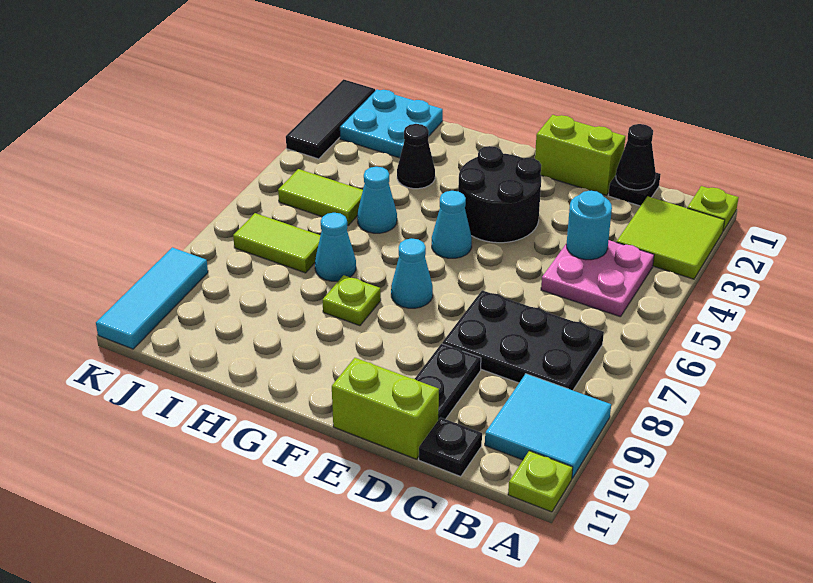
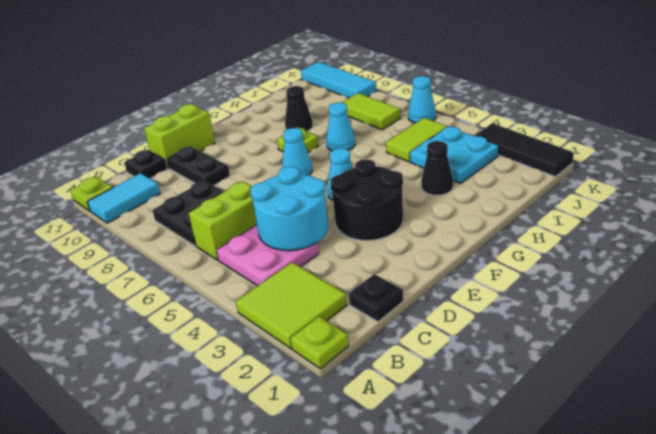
cyan tile A9:B10 level 1 -> cyan tile A10:B10 level 1
black plate B7:D8 level 1 -> black plate B7:C8 level 1
black cone C1 level 2 -> black cone H9 level 1
cyan round brick C4 level 2 -> cyan round brick C4:D5 level 2
lime brick D1:E1 level 1 -> lime brick B6:C6 level 1
cyan cone H5 level 1 -> cyan cone K6 level 1
cyan plate I1:J2 level 1 -> cyan plate I3:J4 level 1
lime tile I7:J7 level 1 -> lime tile J7:J8 level 1

